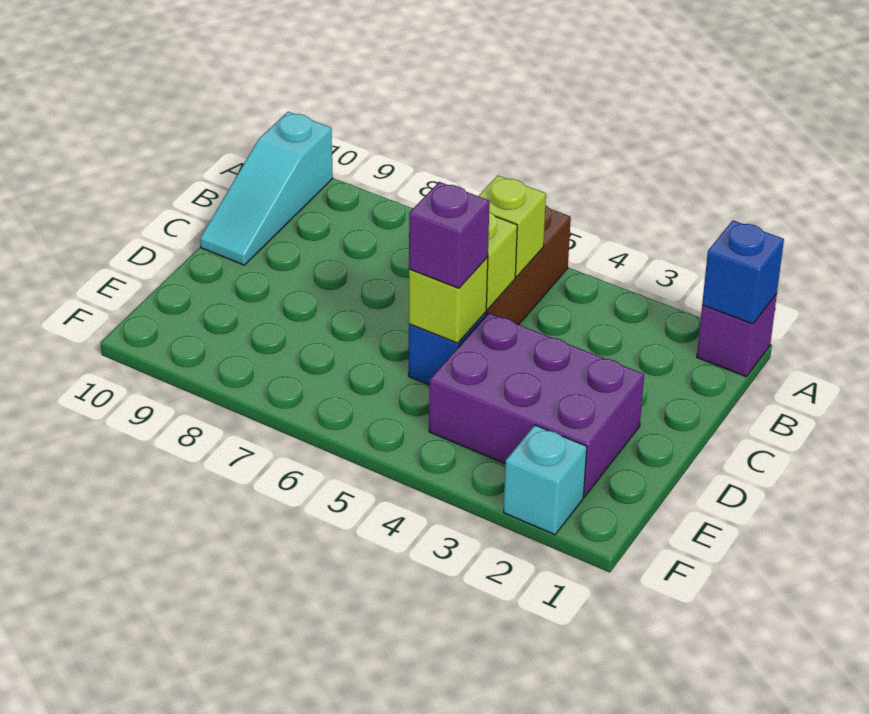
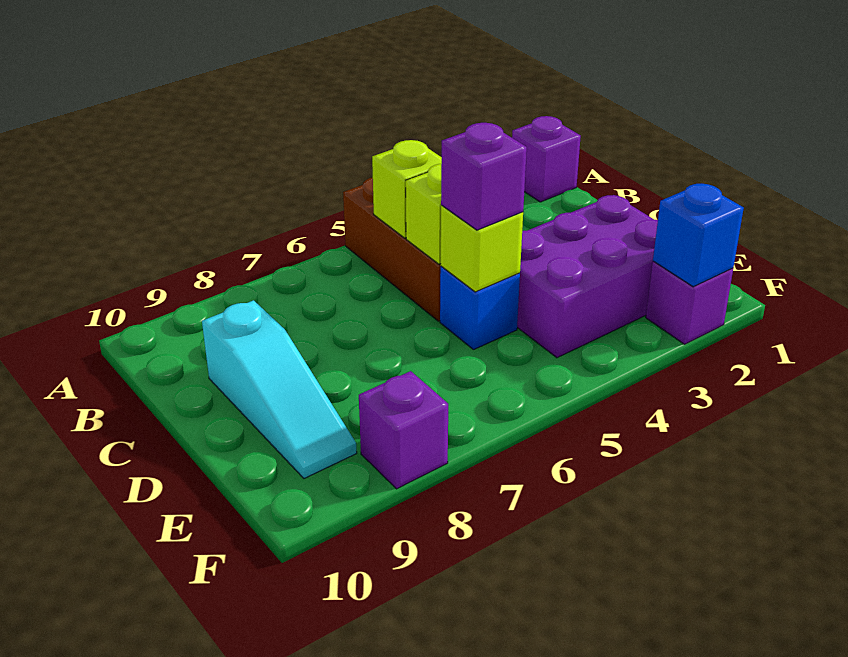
blue brick A1 level 2 -> blue brick F2 level 2
cyan slope A10:C10 level 1 top A -> cyan slope C9:E9 level 1 top C
cyan brick F2 level 1 -> purple brick F2 level 1
none -> purple brick F8 level 1

